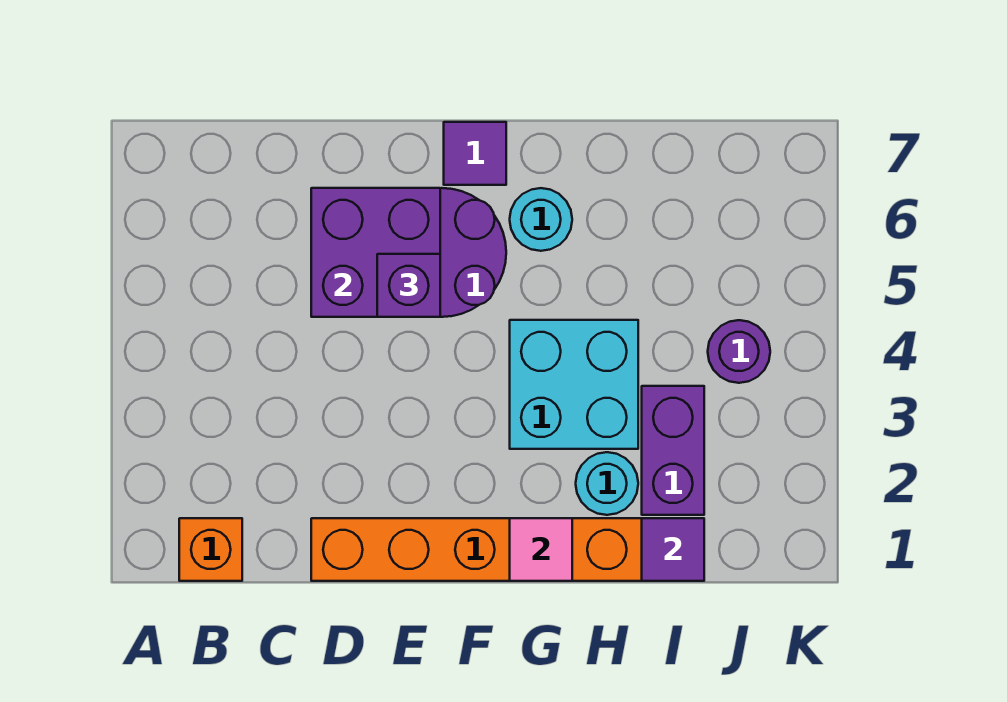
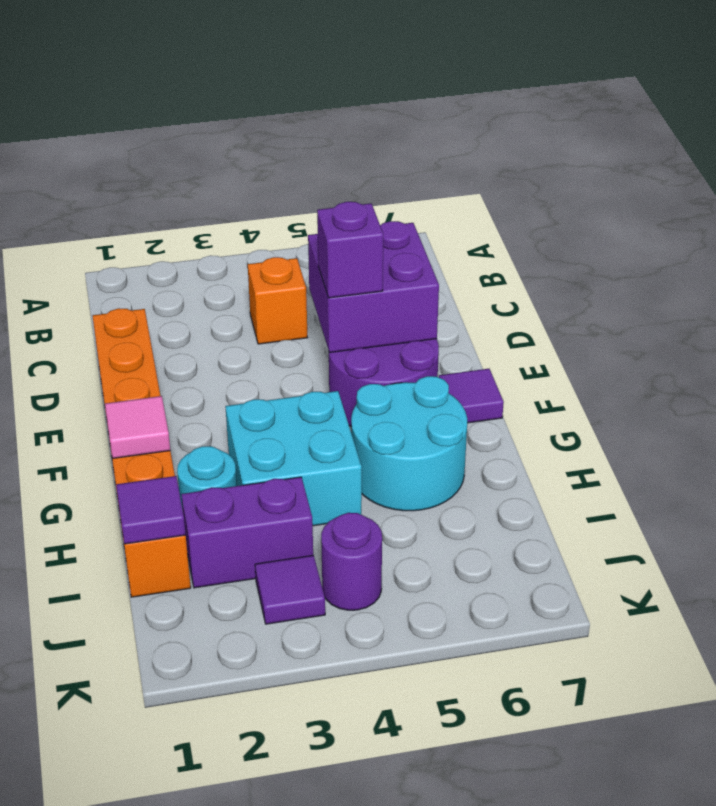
orange brick B1 level 1 -> orange brick C4 level 1
cyan round brick G6 level 1 -> cyan round brick G5:H6 level 1
none -> purple tile J3 level 1

